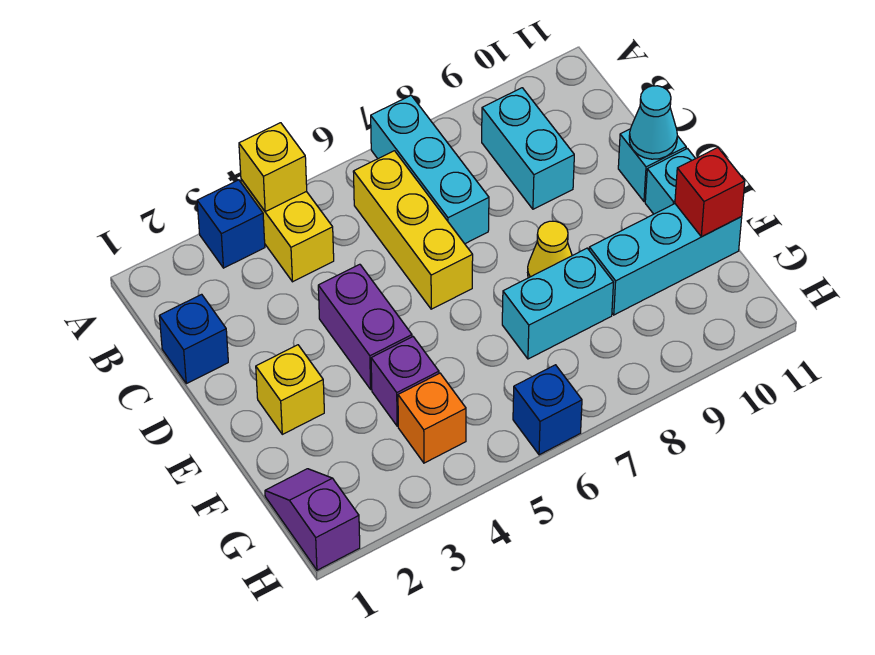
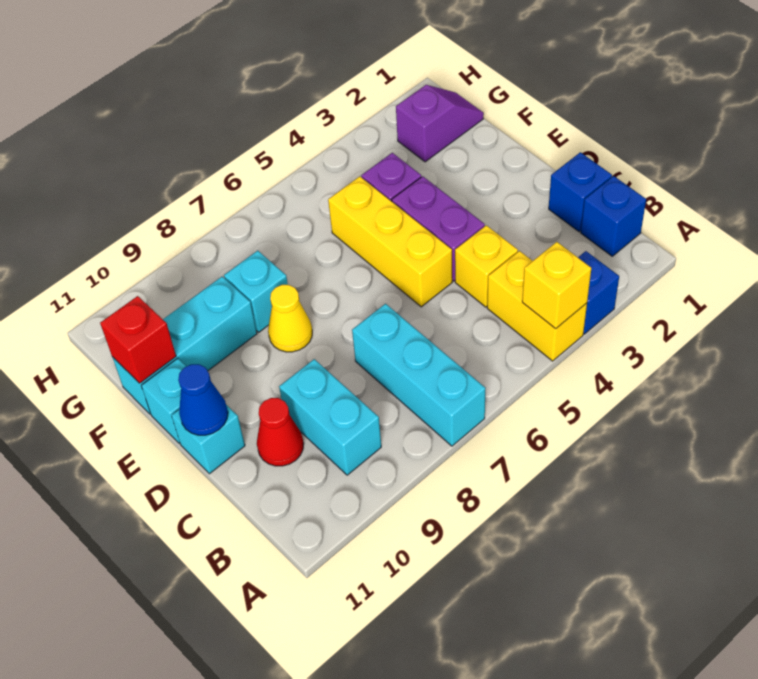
yellow brick B6:D6 level 1 -> yellow brick D5:F5 level 1
none -> red cone C10 level 1
cyan cone D11 level 2 -> blue cone D11 level 2
yellow brick E2 level 1 -> yellow brick C4 level 1
cyan brick F7:F8 level 1 -> cyan brick F8 level 1
purple slope G1:H1 level 1 top H -> purple slope G1:G2 level 1 top 2
orange brick G4 level 1 -> none
blue brick H6 level 1 -> blue brick B1 level 1

